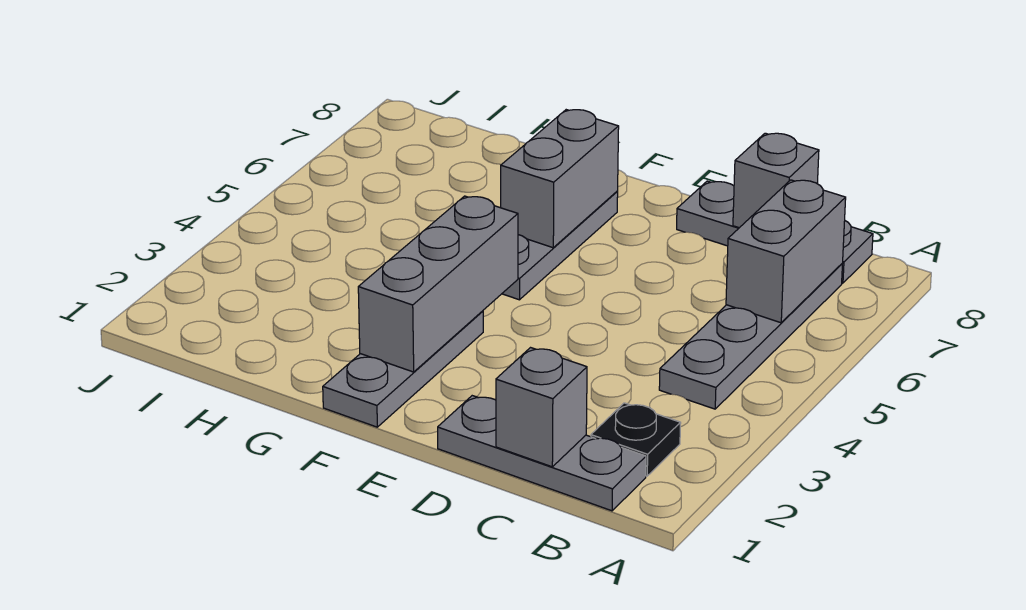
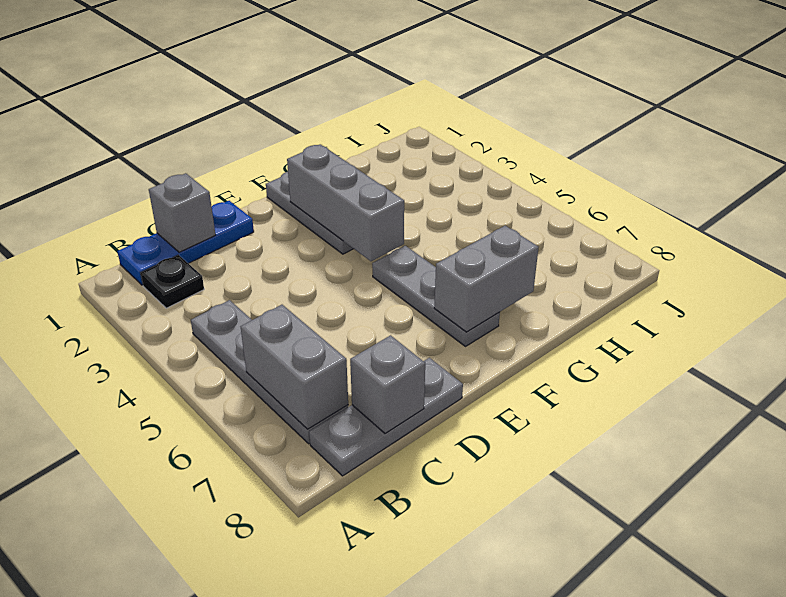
grey plate B1:D1 level 1 -> blue plate B1:D1 level 1
grey brick F6:F7 level 2 -> grey brick F7:G7 level 2

